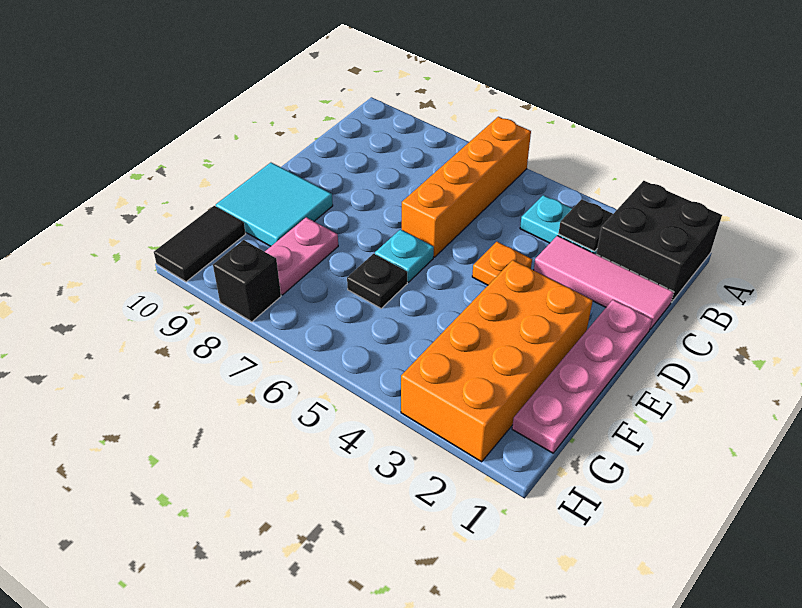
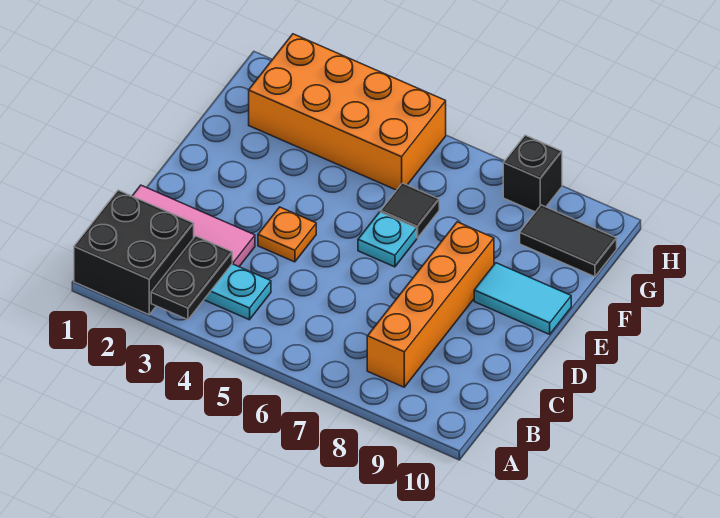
orange brick A6:D6 level 1 -> orange brick B8:E8 level 1
black plate B3 level 2 -> black plate A3:B3 level 2
pink plate D1:G1 level 1 -> none
orange brick E2:H3 level 1 -> orange brick G2:H5 level 1
cyan tile E9:F10 level 1 -> cyan tile E9:E10 level 1
black plate F6 level 1 -> black tile F6 level 1
pink plate F8:G8 level 1 -> none
black tile G10:H10 level 1 -> black tile G9:G10 level 1

